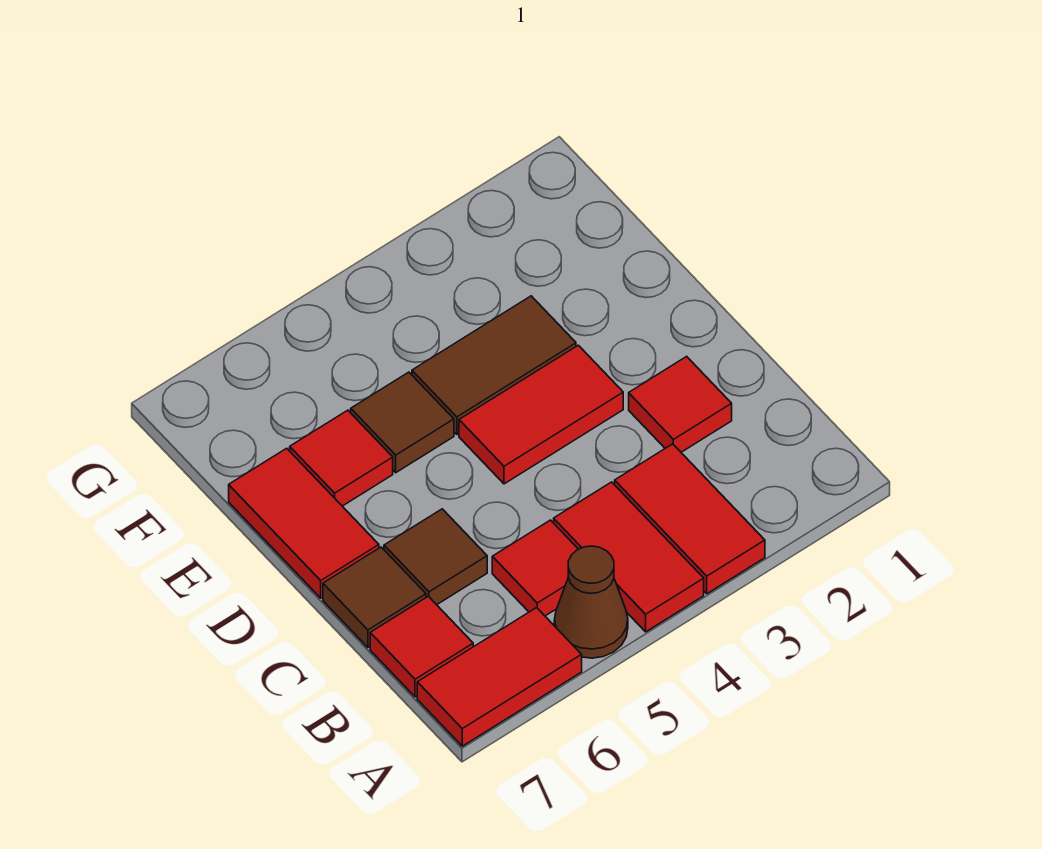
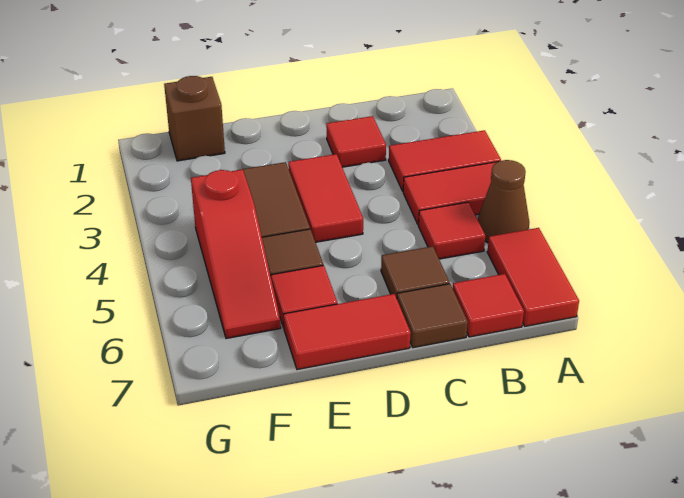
none -> brown brick F1 level 1
none -> red slope F4:F6 level 1 top 4

